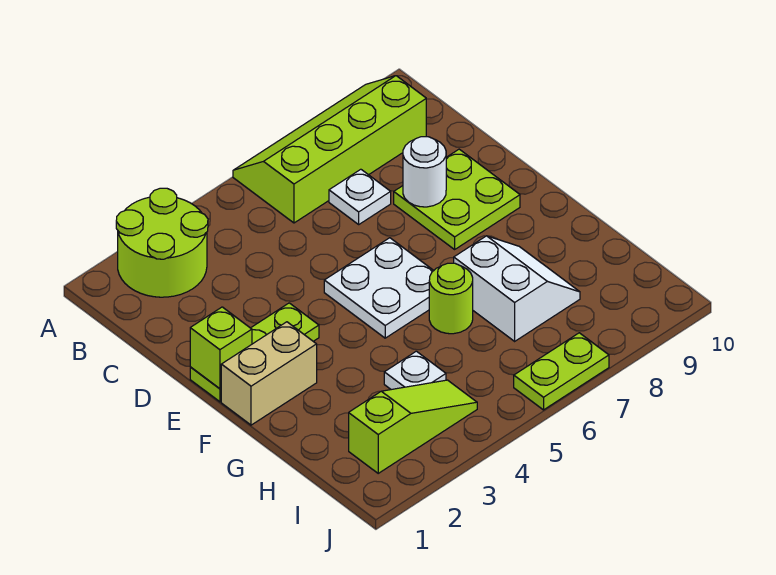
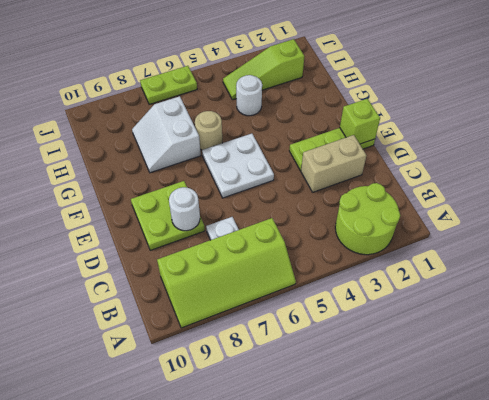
tan brick F1:F2 level 1 -> tan brick D2:D3 level 1
lime round brick G6 level 1 -> tan round brick G6 level 1
white plate H4 level 1 -> white round brick H4 level 1

